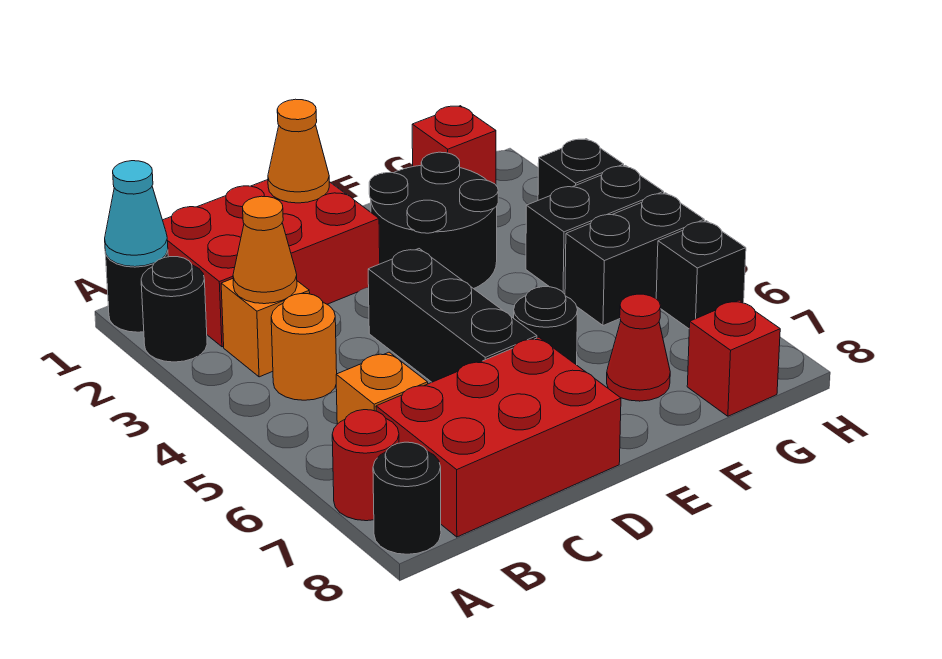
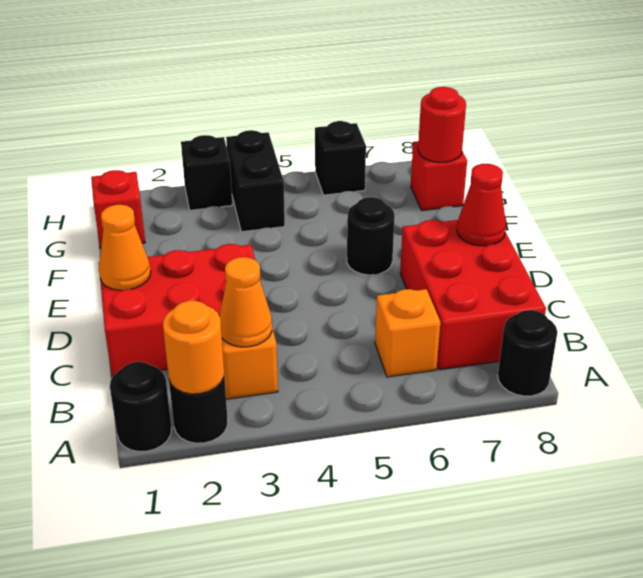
cyan cone A1 level 2 -> none
red round brick A7 level 1 -> red round brick G8 level 2
red brick B1:D2 level 1 -> red brick C1:D3 level 1
orange round brick B4 level 1 -> orange round brick A2 level 2
black brick D4:D6 level 1 -> none
black round brick E2:F3 level 1 -> none
red cone F7 level 1 -> red cone D8 level 2
black brick G5:H5 level 1 -> none

